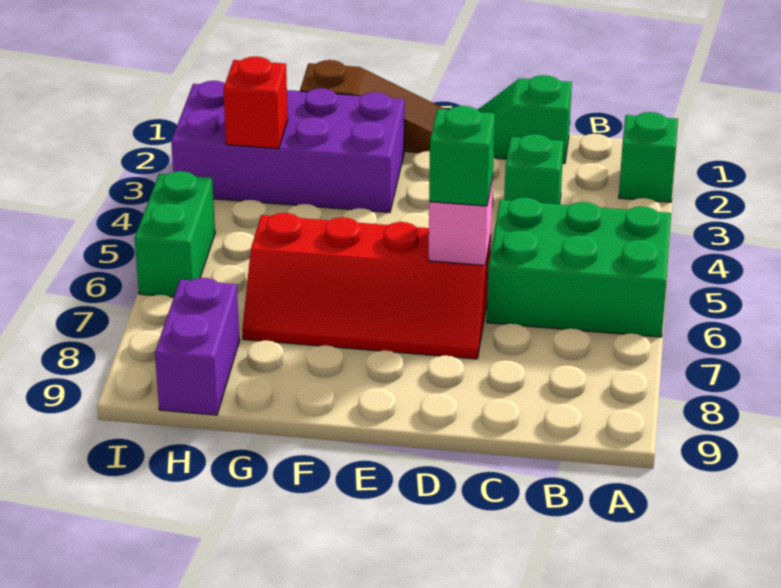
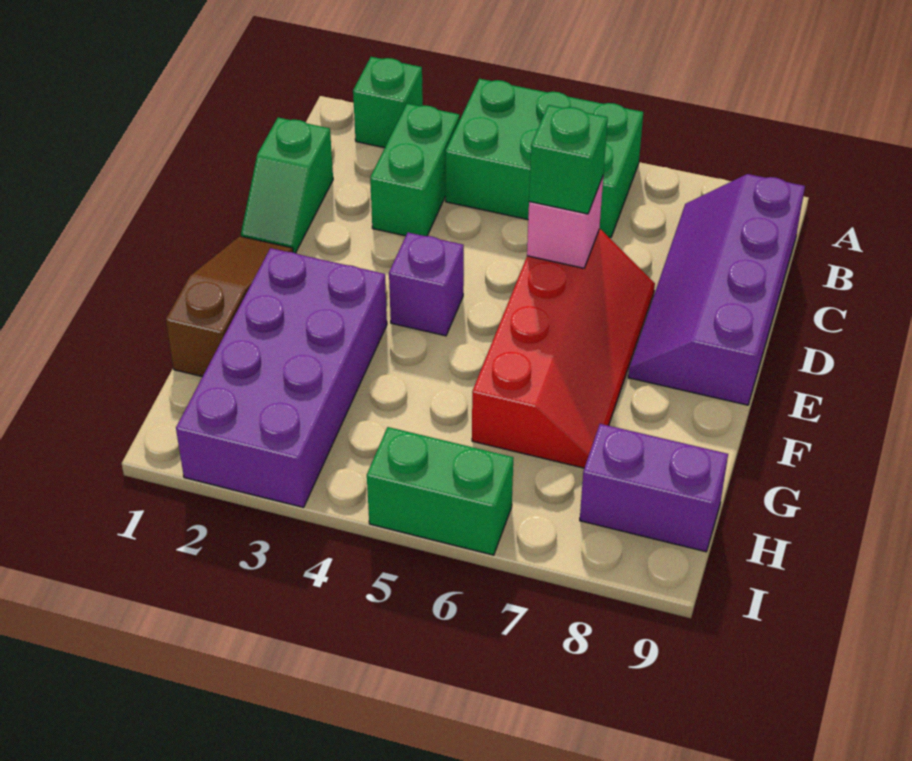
green brick A5:C6 level 1 -> green brick A4:B6 level 1
none -> purple slope B8:E9 level 1 top 9
green brick C3 level 1 -> green brick B3:C3 level 1
none -> purple brick E4 level 1
red brick H3 level 2 -> none

